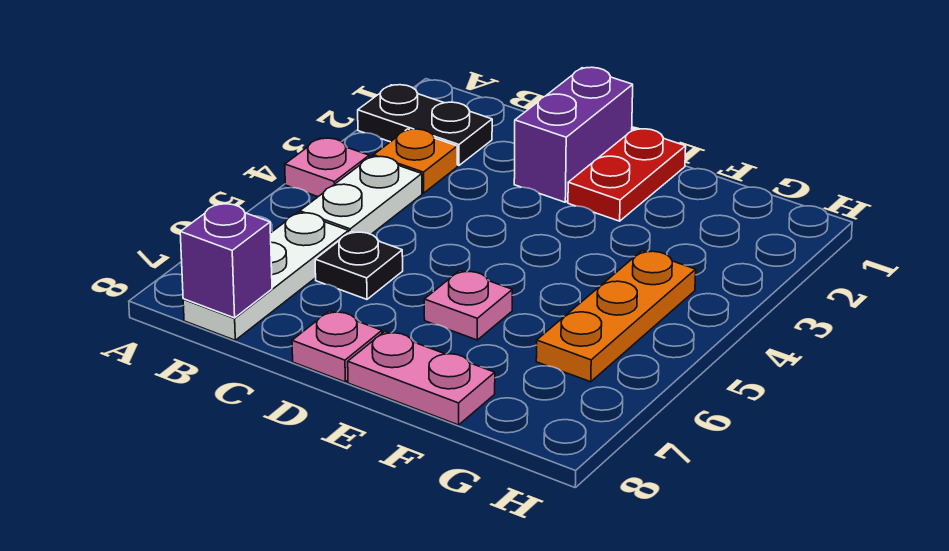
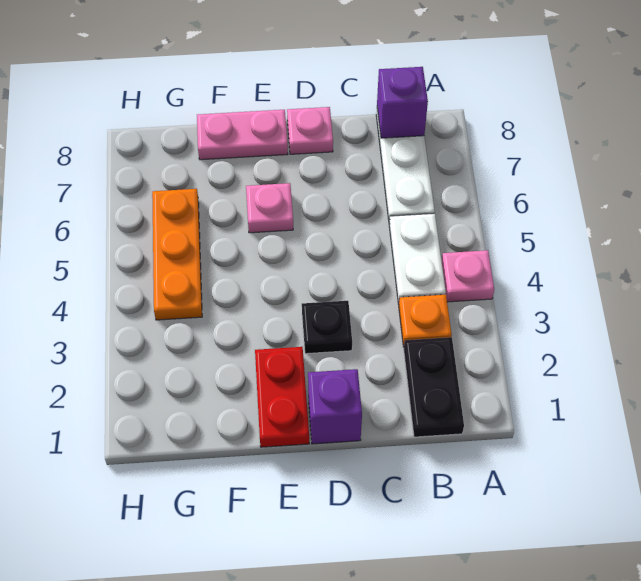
black plate A2:B2 level 1 -> black plate B1:B2 level 1
black plate C6 level 1 -> black plate D3 level 1
purple brick D1:D2 level 1 -> purple brick D1 level 1

